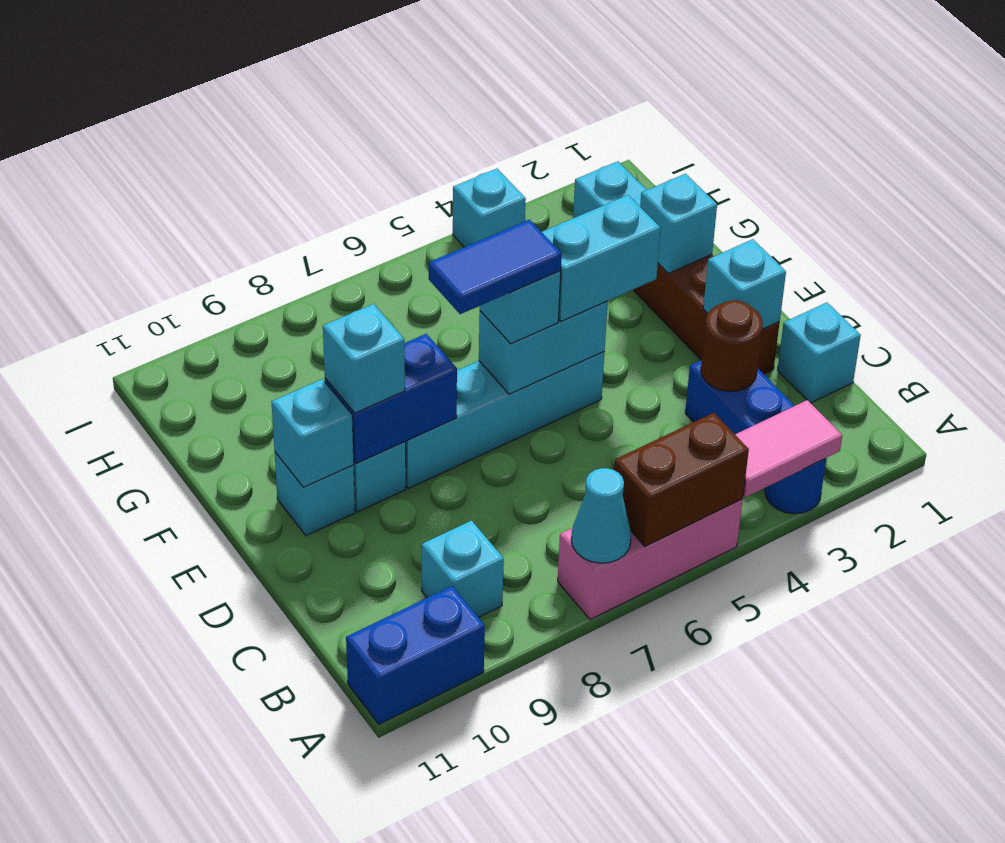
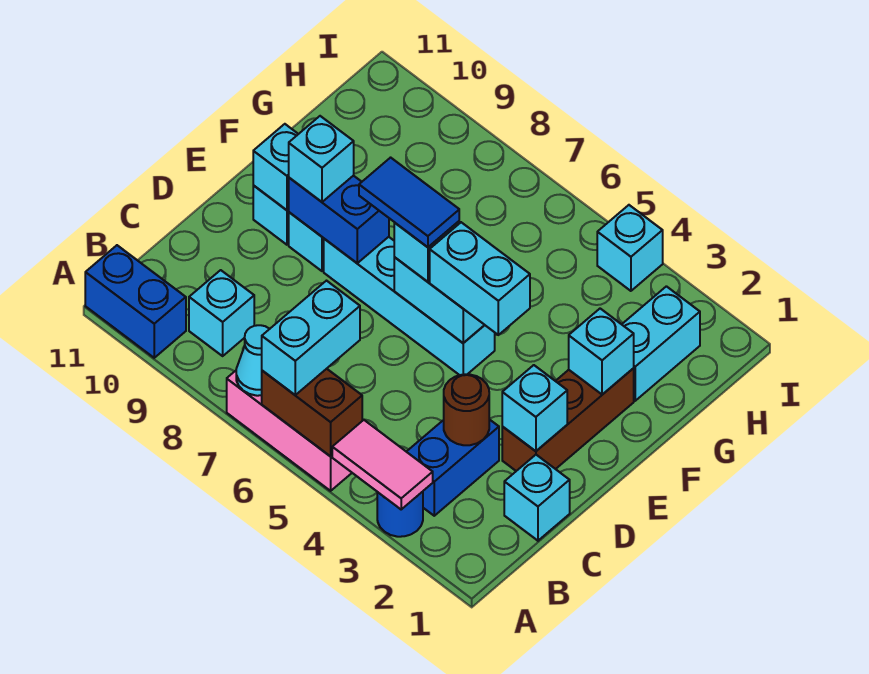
none -> cyan brick A6:B6 level 3

